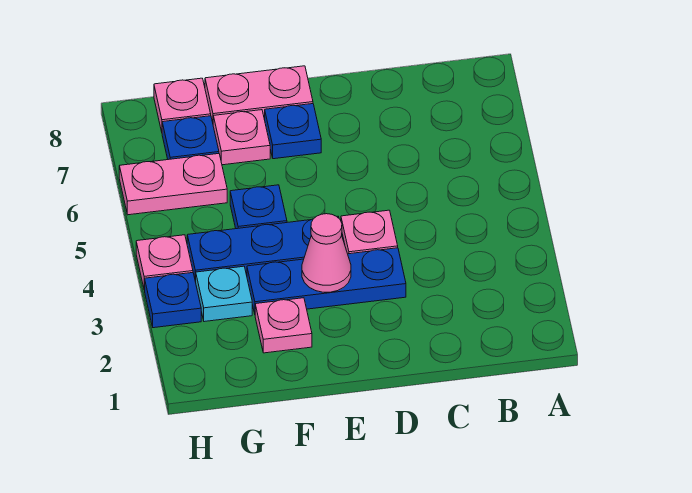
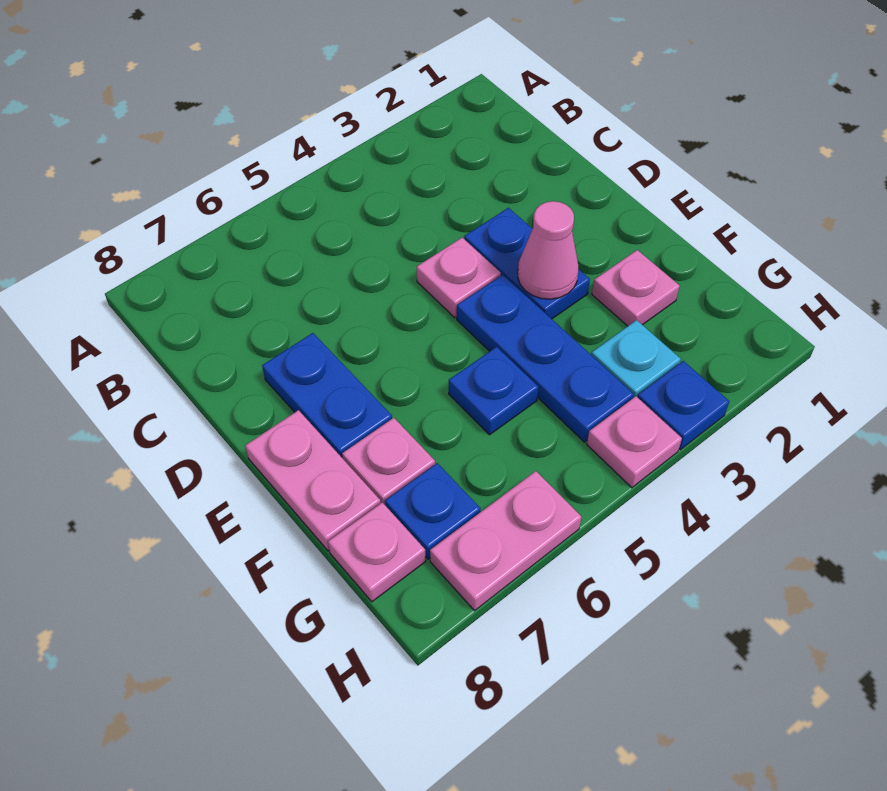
blue plate D3:F3 level 1 -> blue plate D3:E3 level 1
blue plate E7 level 1 -> blue plate D7:E7 level 1
pink plate G6:H6 level 1 -> pink plate H6:H7 level 1

